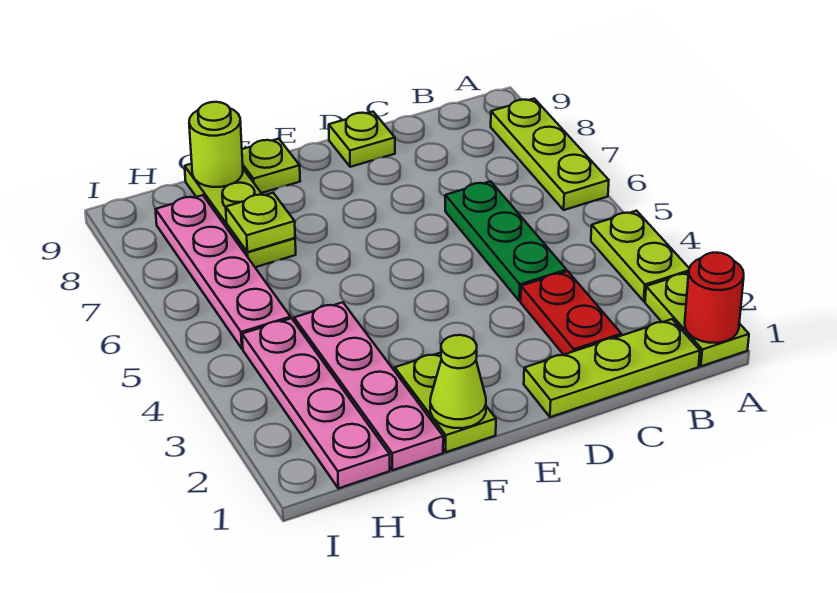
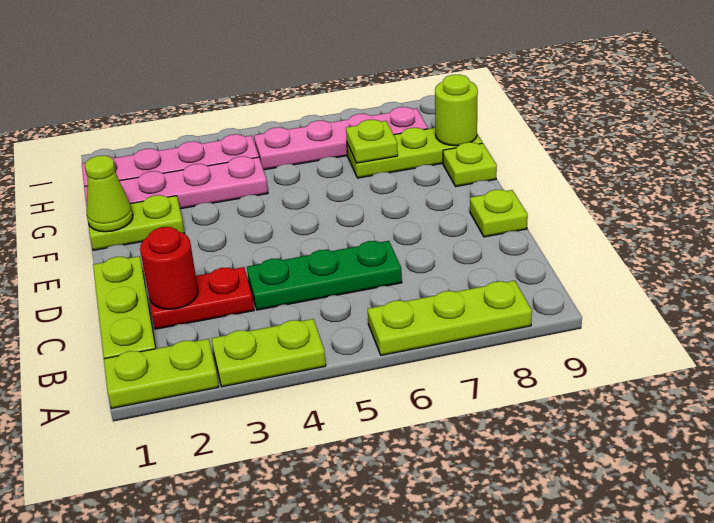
red round brick A1 level 2 -> red round brick C2 level 2

